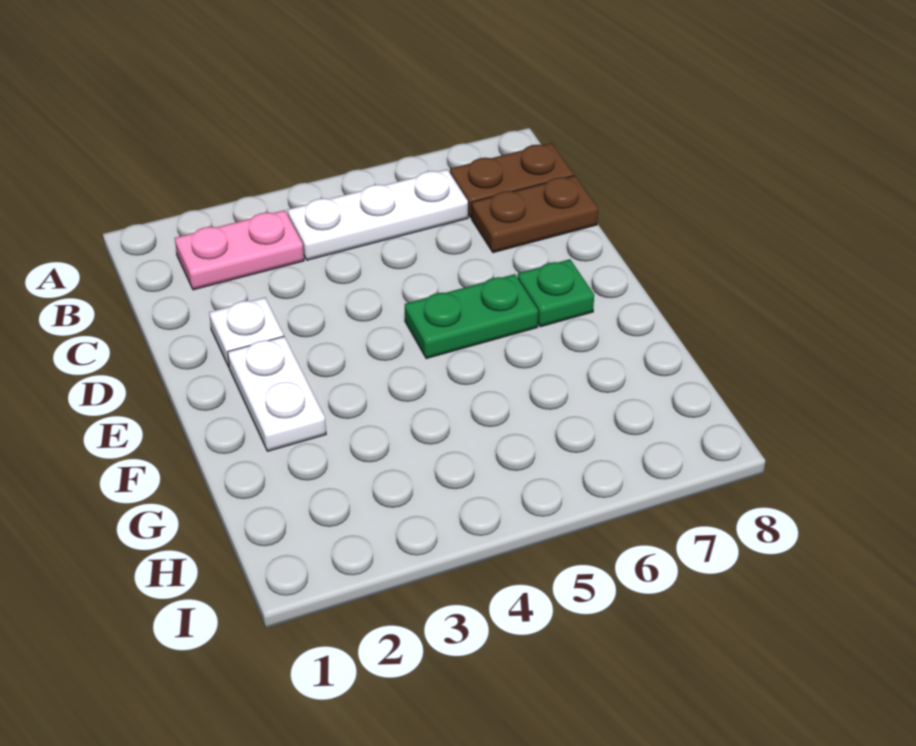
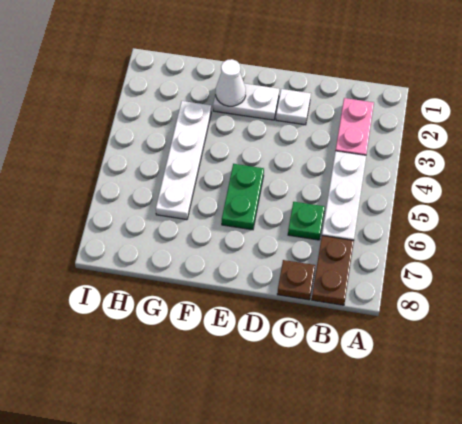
brown plate C7:C8 level 1 -> brown plate C8 level 1
green plate E7 level 1 -> green plate C6 level 1
none -> white cone F2 level 2
none -> white plate G3:G6 level 1

